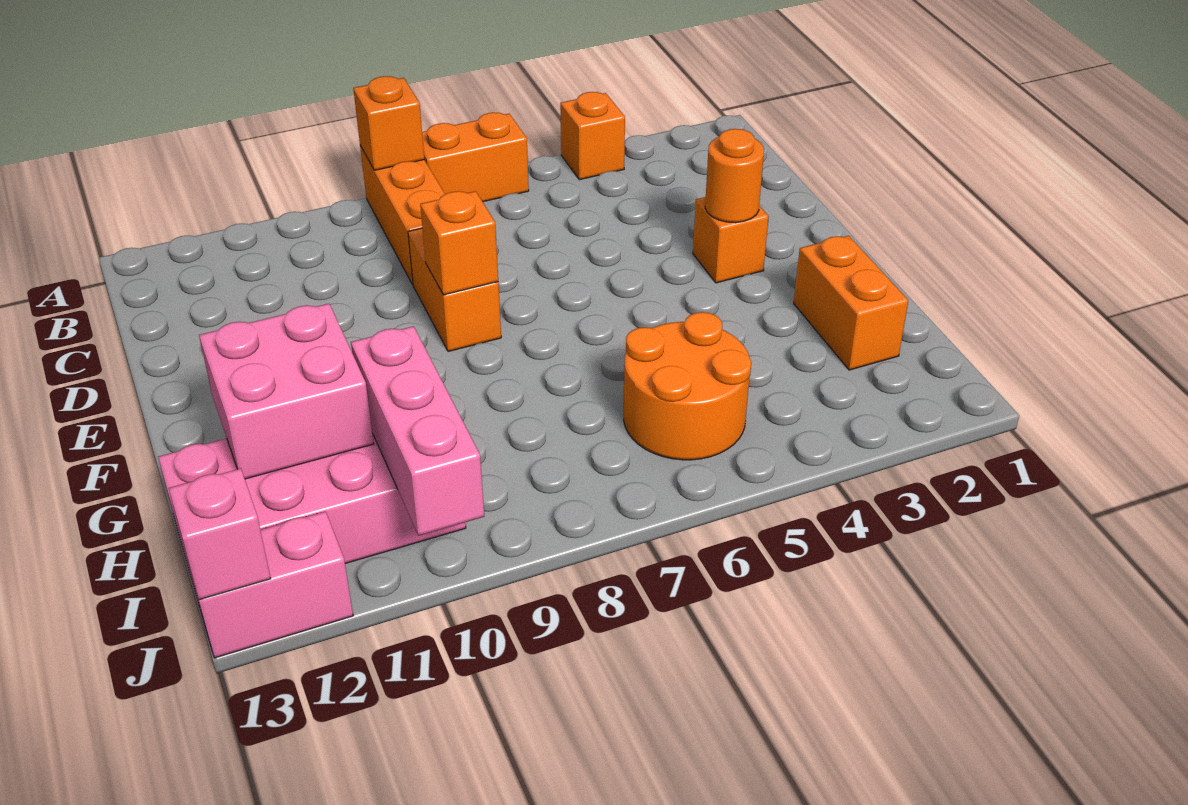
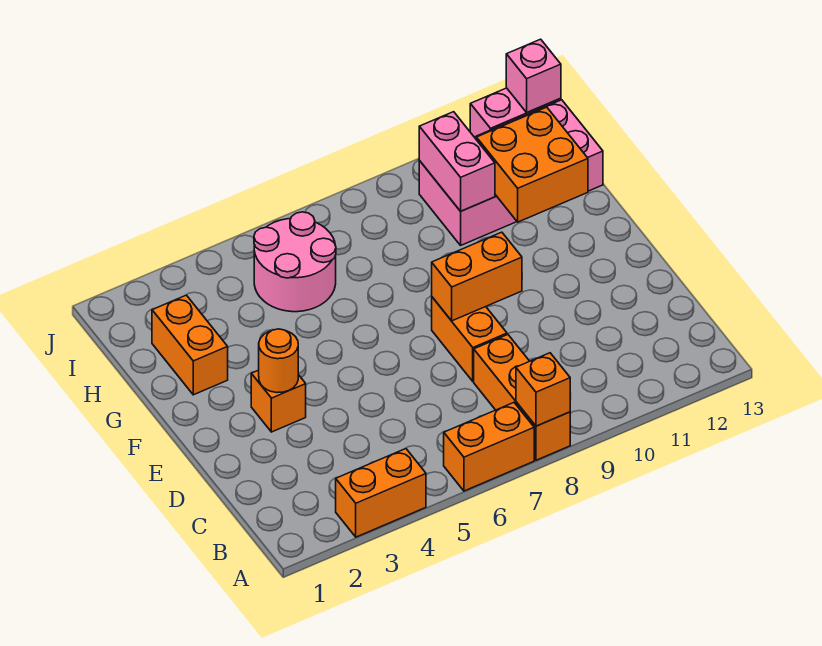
orange brick A4 level 1 -> orange brick A3:A4 level 1
orange brick E8 level 2 -> orange brick E8:E9 level 2
pink brick G11:H12 level 2 -> orange brick G11:H12 level 2
orange round brick H5:I6 level 1 -> pink round brick H5:I6 level 1
pink brick H10:J10 level 2 -> pink brick H10:I10 level 2

